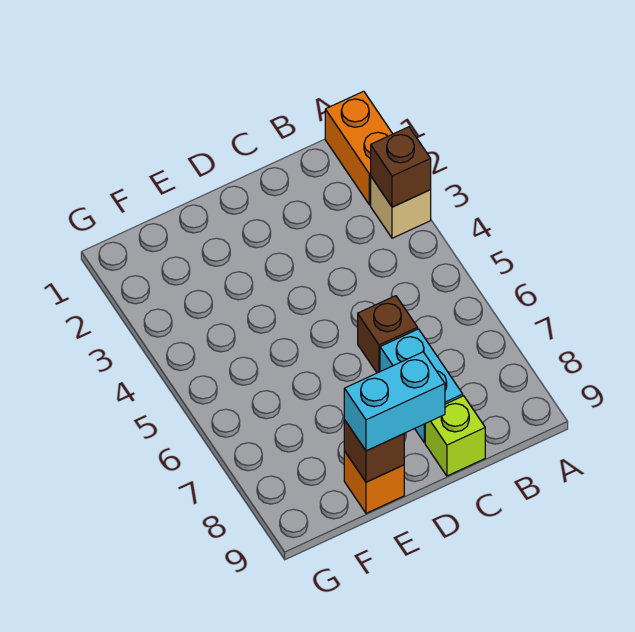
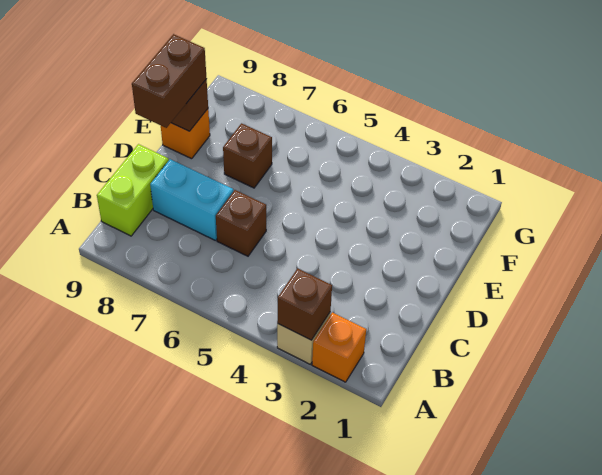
orange brick A1:A2 level 1 -> orange brick A2 level 1
lime brick C9 level 1 -> lime brick B9:C9 level 1
cyan brick D9:E9 level 3 -> brown brick D9:E9 level 3
none -> brown brick E7 level 1

